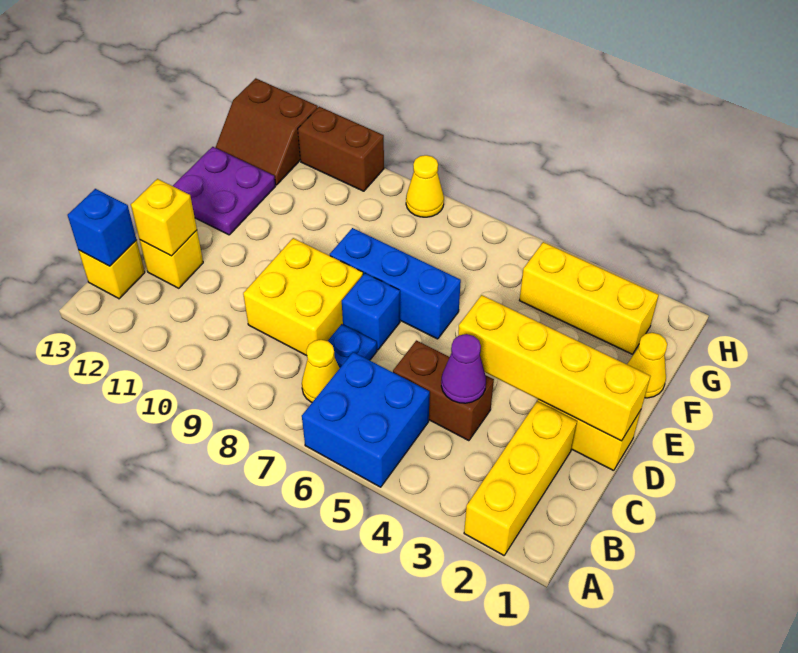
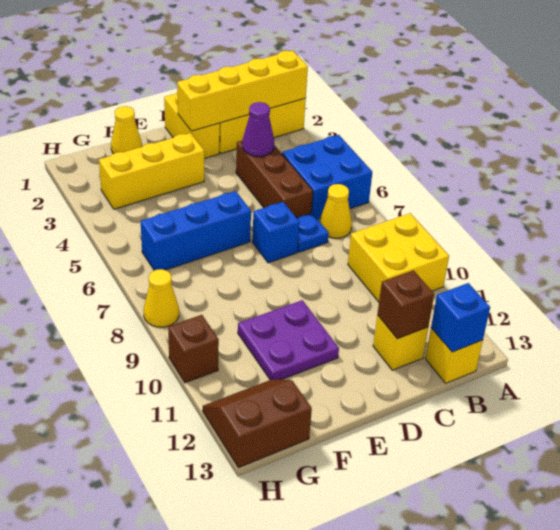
brown brick C4:C5 level 1 -> brown brick C4:C6 level 1
yellow brick C8:D9 level 1 -> yellow brick A9:B10 level 1
yellow brick C12 level 2 -> brown brick C12 level 2
yellow brick D1:D4 level 2 -> yellow brick A2:D2 level 2
blue brick E6:E8 level 1 -> blue brick E6:G6 level 1
purple plate E12:F13 level 1 -> purple plate E10:F11 level 1
yellow brick G2:G4 level 1 -> yellow brick E3:G3 level 1
brown slope G12:H13 level 1 top H -> brown slope G12:H13 level 1 top 13
brown brick H10:H11 level 1 -> brown brick H10 level 1

